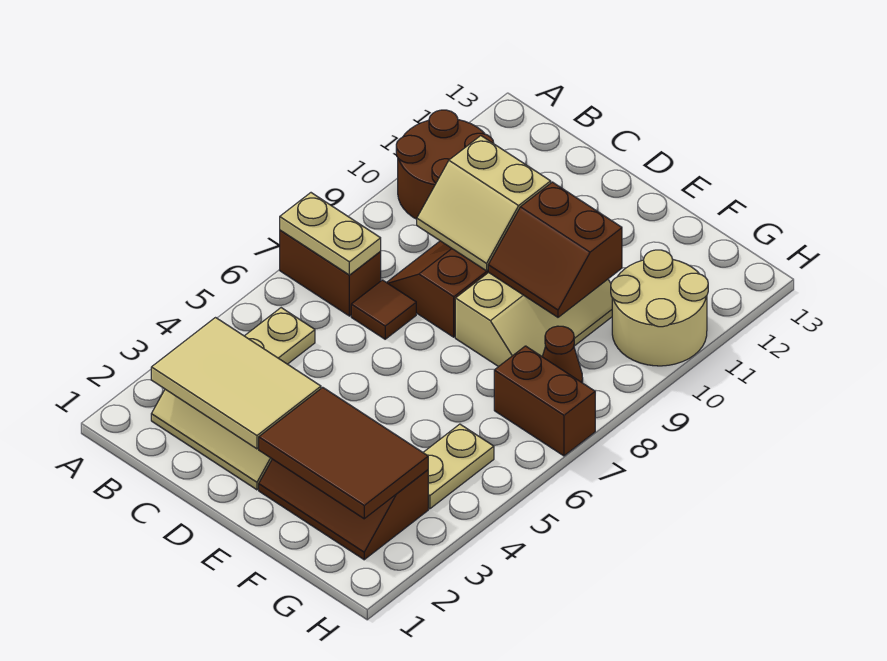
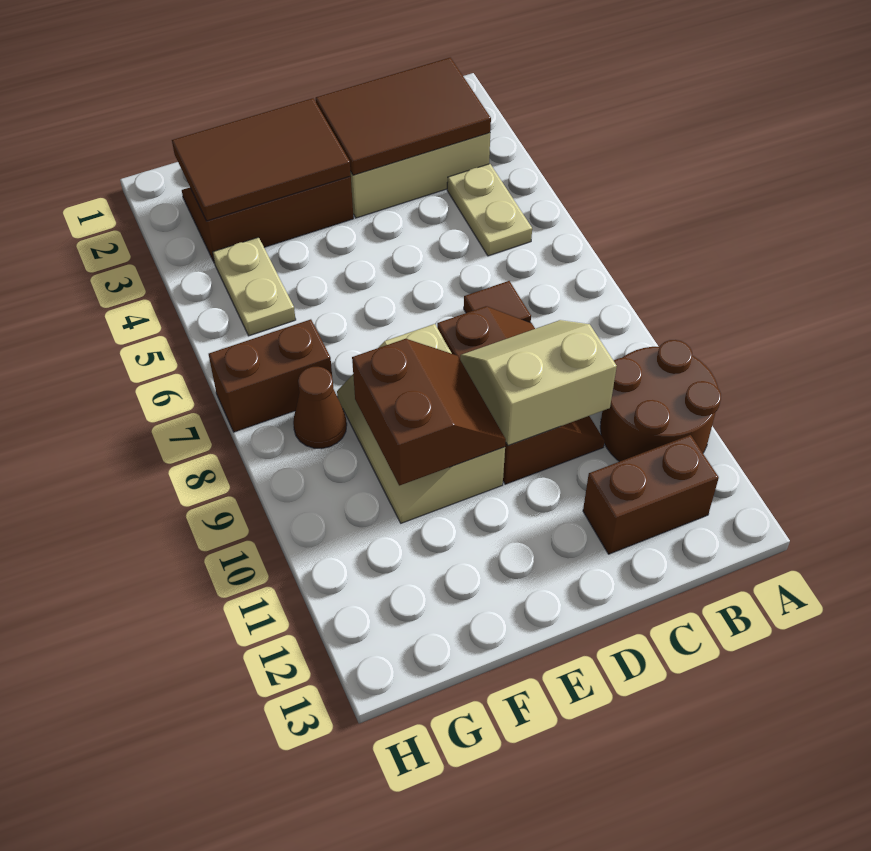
brown brick A7:B7 level 1 -> brown brick B12:C12 level 1
tan plate A7:B7 level 2 -> none
tan tile B2:D3 level 2 -> brown tile B2:D3 level 2
brown slope E9:F10 level 2 top 10 -> brown slope E9:F10 level 2 top F
tan round brick G10:H11 level 1 -> none

